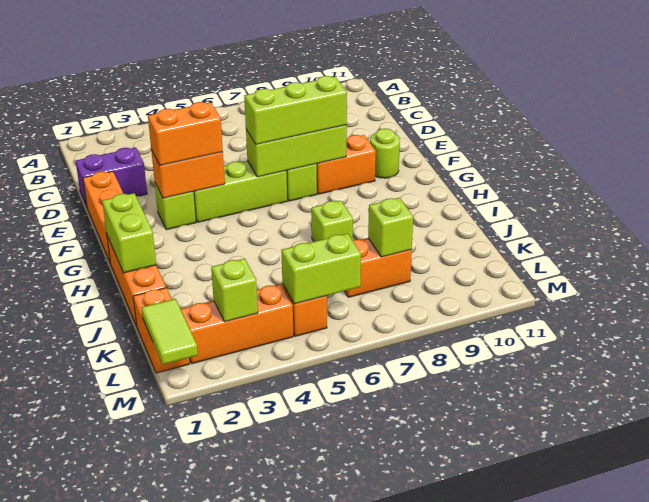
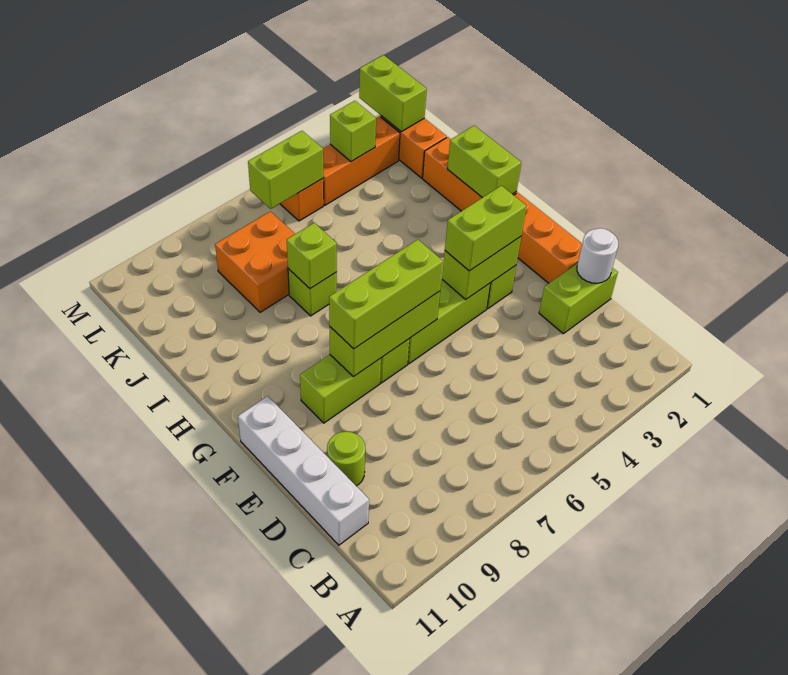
none -> white brick C11:F11 level 1
purple brick D1:D2 level 1 -> lime brick D1:D2 level 1
none -> white round brick D1 level 2
orange brick F3:F4 level 2 -> lime brick F3:F4 level 2
orange brick F3:F4 level 3 -> lime brick F3:F4 level 3
orange brick F8:F9 level 1 -> lime brick F8:F9 level 1
lime round brick F10 level 1 -> lime round brick D10 level 1
orange brick K7:K8 level 1 -> orange brick J7:K8 level 1
lime brick K8 level 2 -> lime brick I7 level 2
lime tile L1:M1 level 2 -> lime brick L1:M1 level 2

